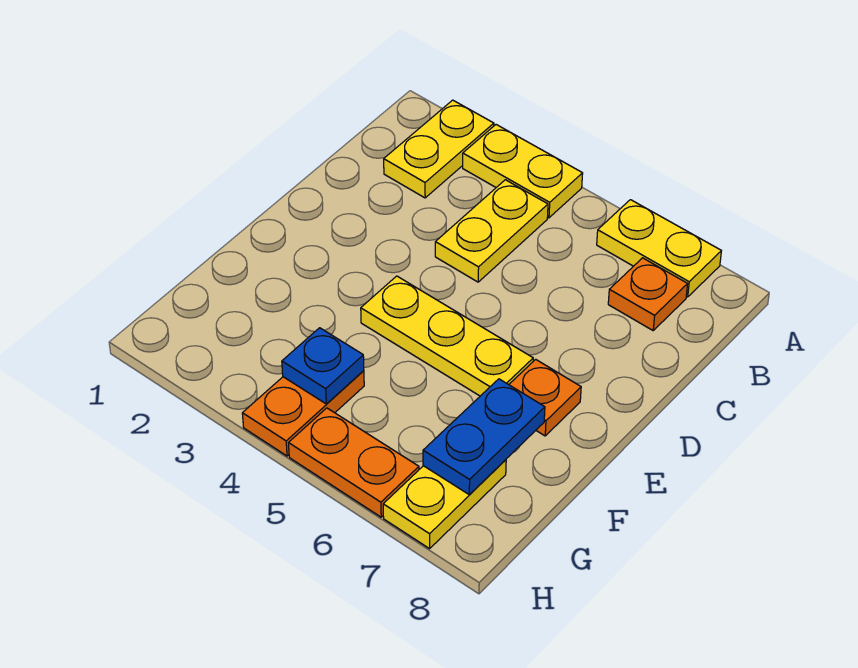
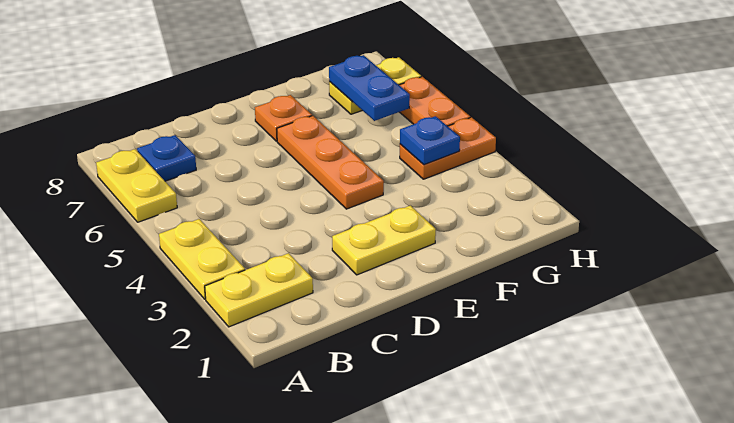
yellow plate B4:C4 level 1 -> yellow plate D2:E2 level 1
orange plate B7 level 1 -> blue plate B7 level 1
yellow plate E4:E6 level 1 -> orange plate E4:E6 level 1
blue plate F7:G7 level 2 -> blue plate G6:G7 level 2

